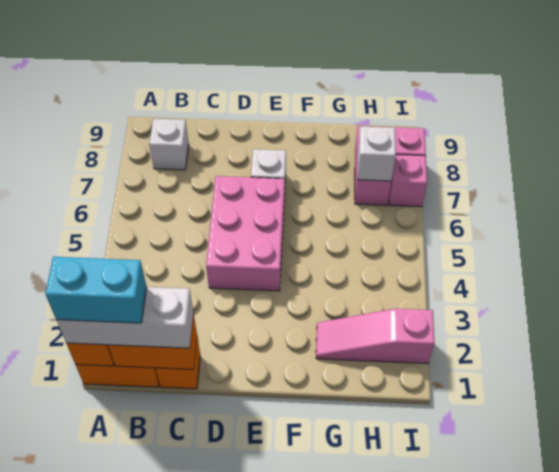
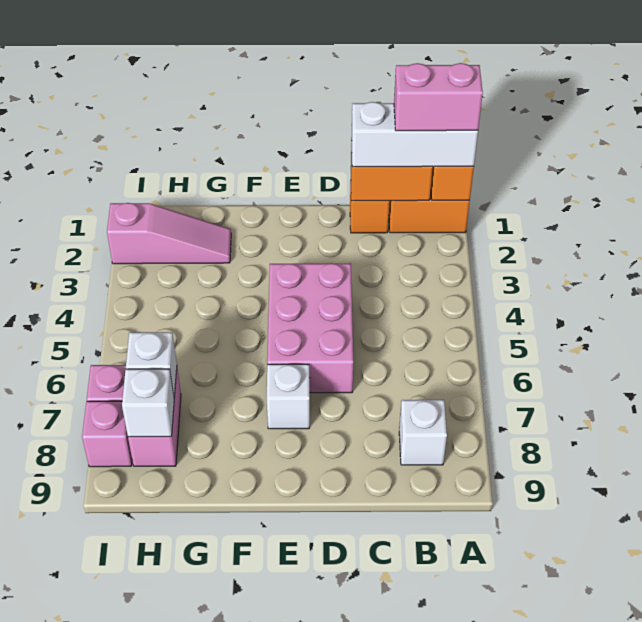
cyan brick A1:B1 level 4 -> pink brick A1:B1 level 4
none -> white brick H8 level 2

